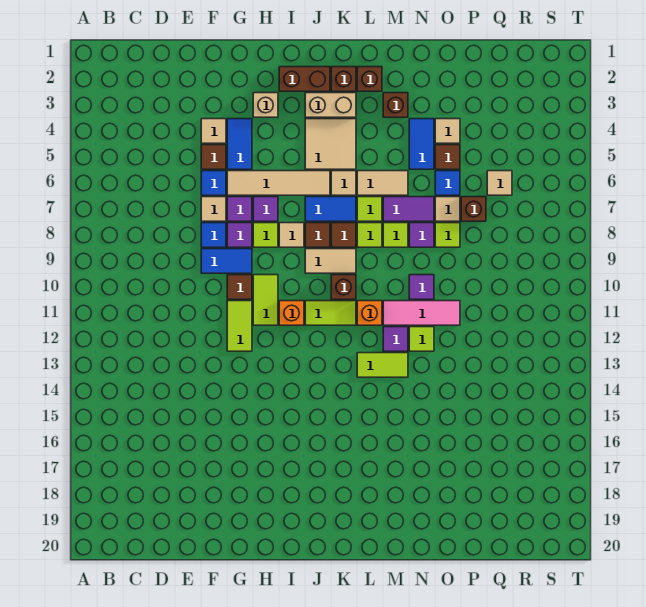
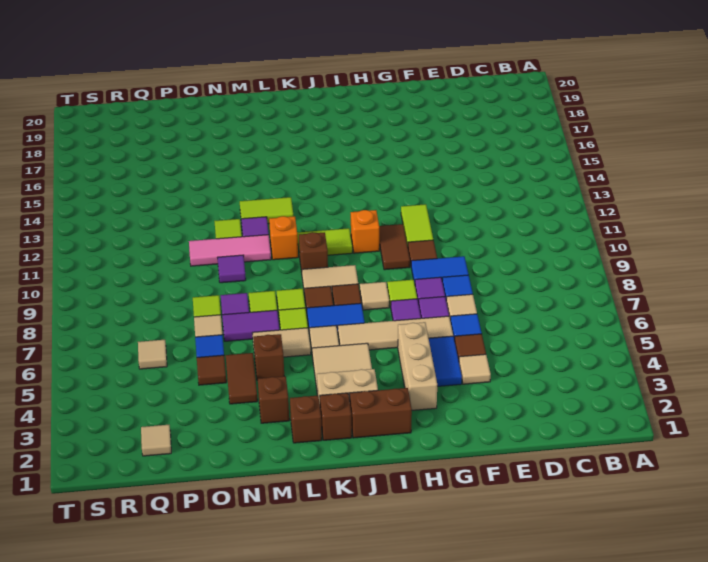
tan brick H3 level 1 -> tan brick H3:H5 level 1
lime tile H10:H11 level 1 -> brown tile H10:H11 level 1
blue tile N4:N5 level 1 -> brown tile N4:N5 level 1
tan tile O4 level 1 -> tan tile Q2 level 1
brown brick P7 level 1 -> brown brick M5 level 1

